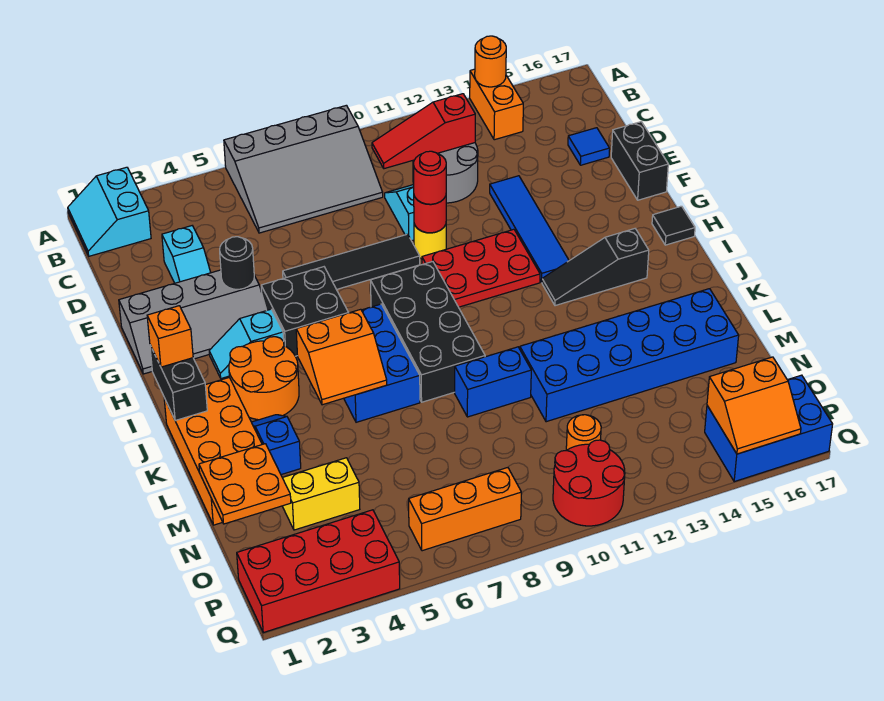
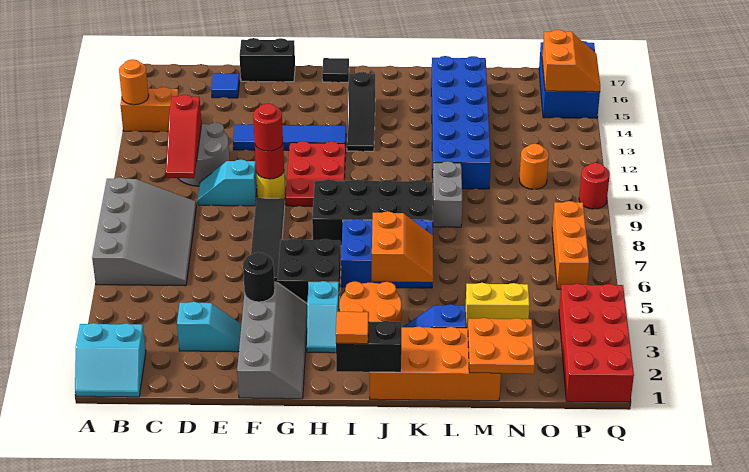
orange brick I1 level 3 -> orange tile I1 level 3
blue brick L9:L10 level 1 -> grey brick L9:L10 level 1
yellow brick N3:N4 level 1 -> yellow brick M4:N4 level 1
red round brick P10:Q11 level 1 -> red round brick Q10 level 1

